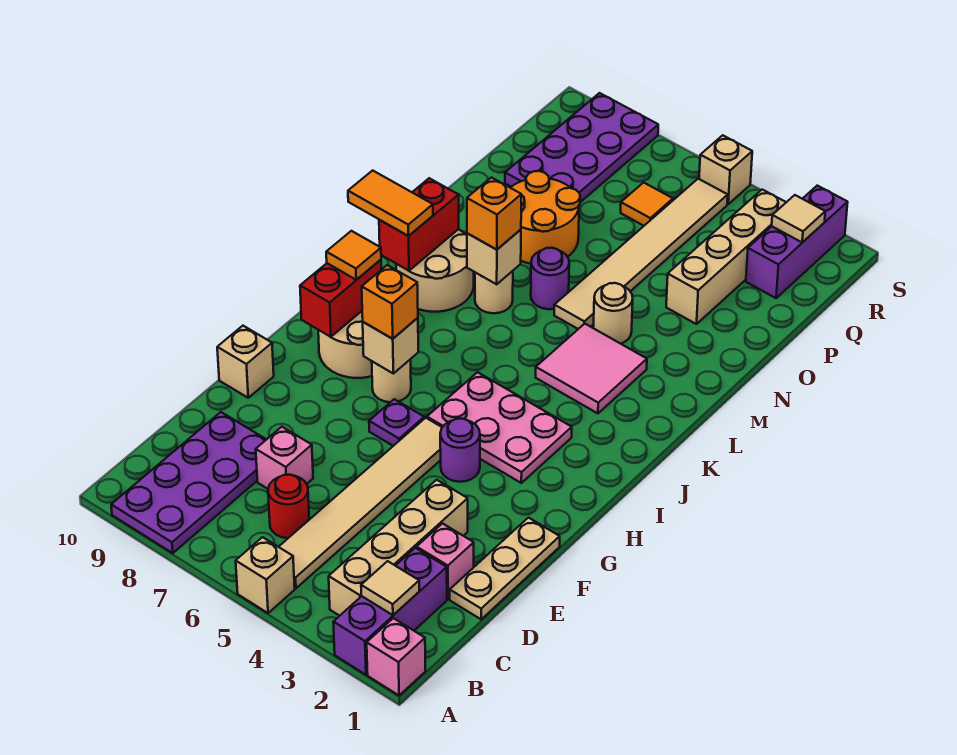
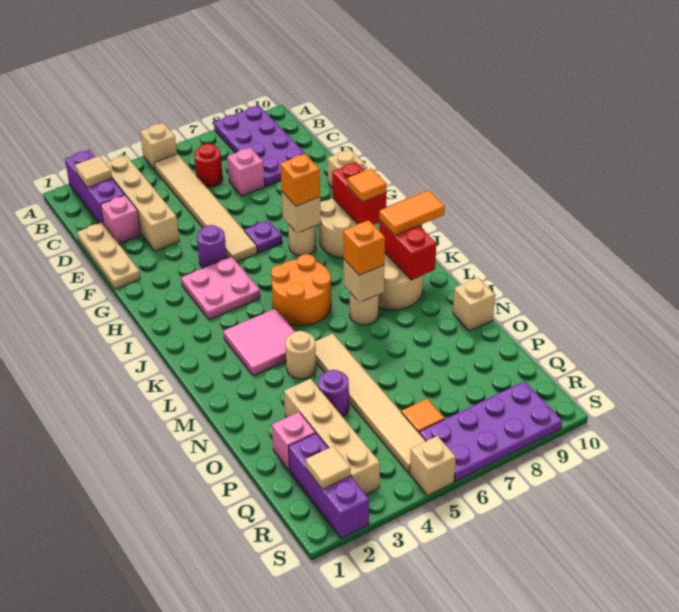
pink brick A1 level 1 -> pink brick P2 level 1
pink plate H3:I5 level 1 -> pink plate H3:I4 level 1
purple round brick M6 level 1 -> purple round brick O4 level 1
orange round brick N7:O8 level 1 -> orange round brick J5:K6 level 1
none -> tan brick N10 level 1
purple plate P8:S9 level 1 -> purple plate R6:S9 level 1

